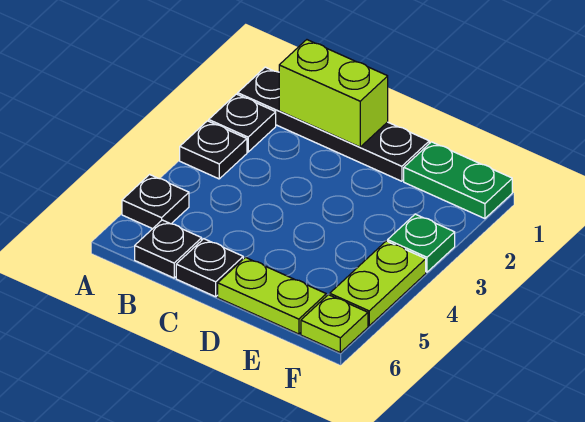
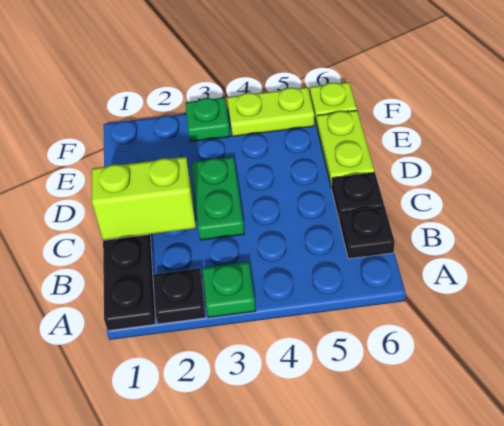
black plate A3 level 1 -> green plate A3 level 1
black plate A5 level 1 -> none
lime brick B1:C1 level 2 -> lime brick C1:C2 level 2
green plate E1:F1 level 1 -> green plate C3:D3 level 1

